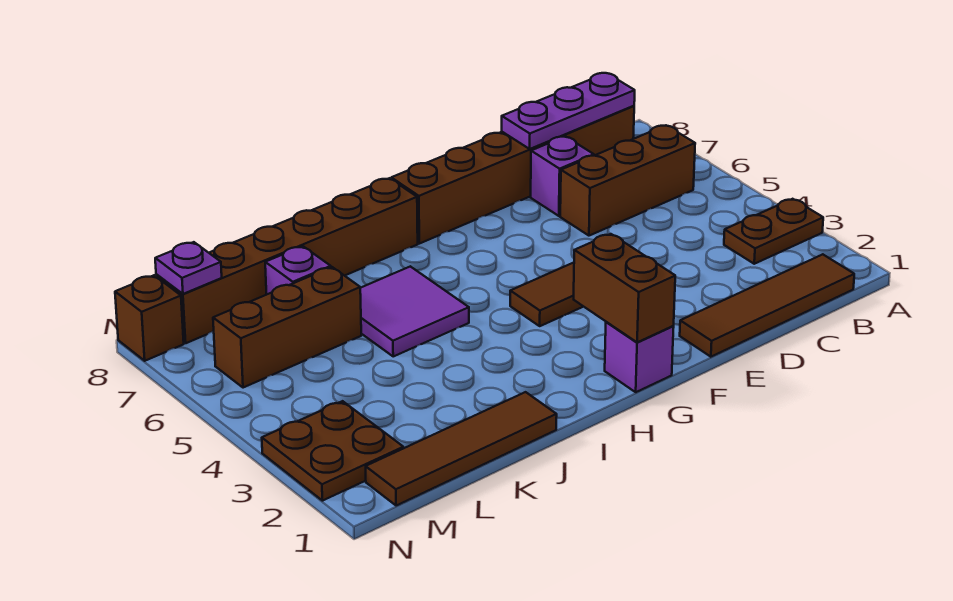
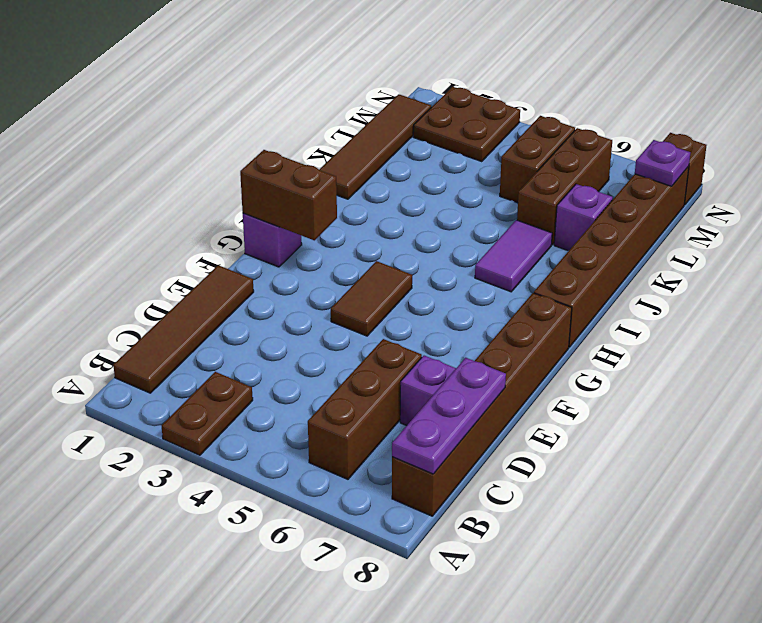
purple tile I5:J6 level 1 -> purple tile I6:J6 level 1
none -> brown brick L5:M5 level 1

